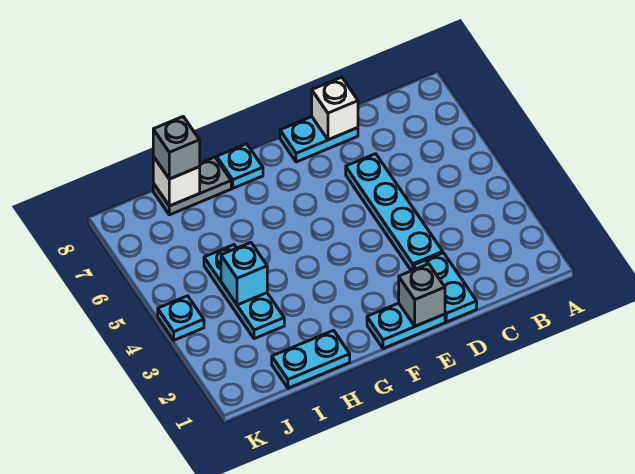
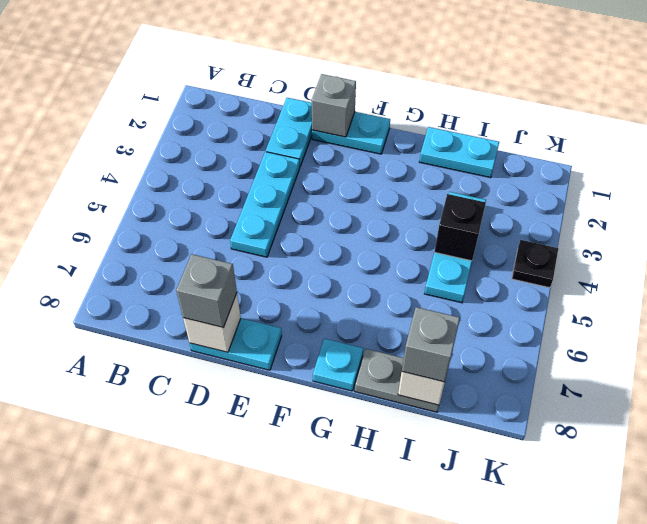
cyan plate D3:D6 level 1 -> cyan plate D3:D5 level 1
none -> grey brick D8 level 3
cyan brick I4 level 2 -> black brick I4 level 2
cyan plate K4 level 1 -> black plate K4 level 1

